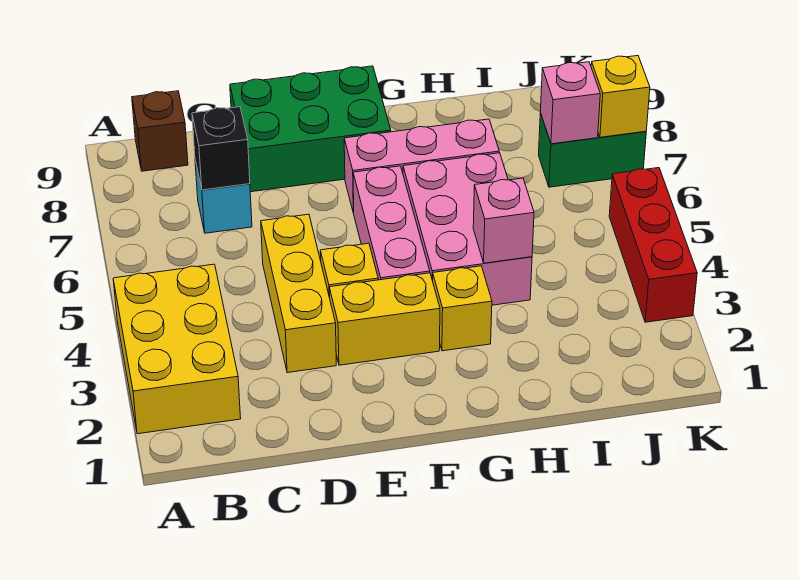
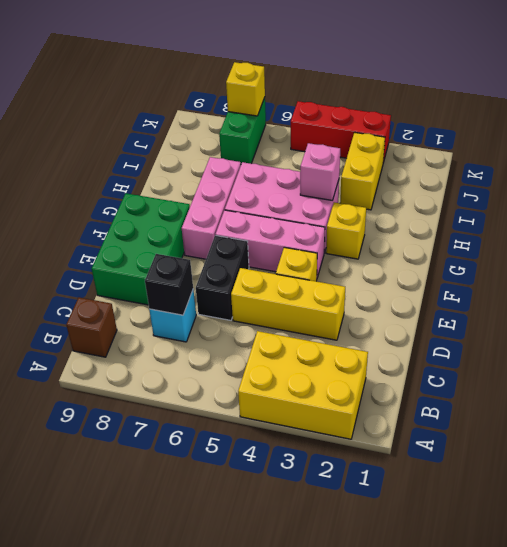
none -> black brick D6:E6 level 1
yellow brick E3:F3 level 1 -> yellow brick I3:J3 level 1
pink brick J7 level 2 -> none

